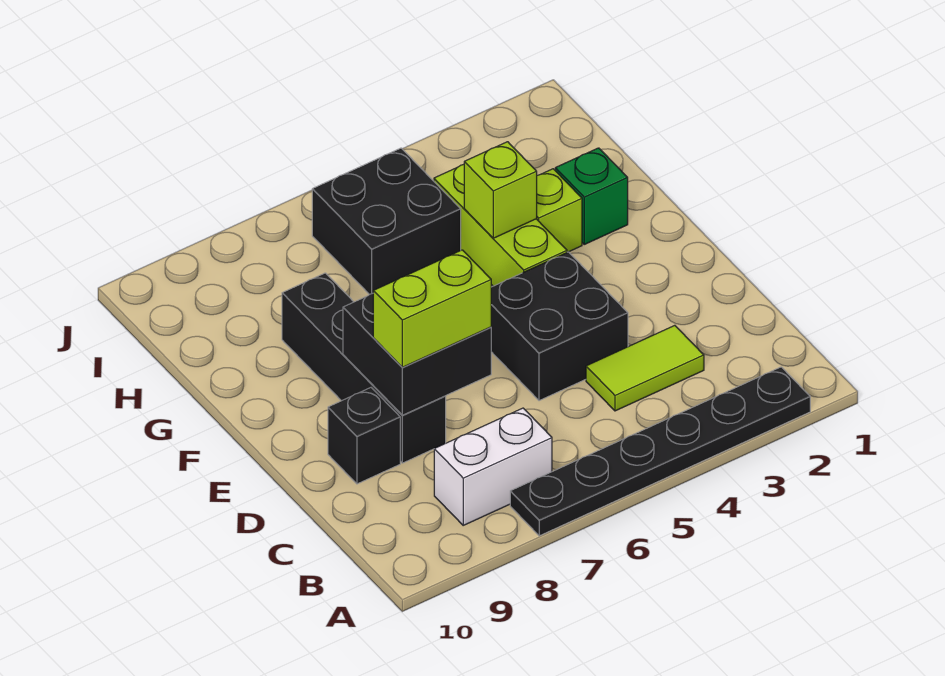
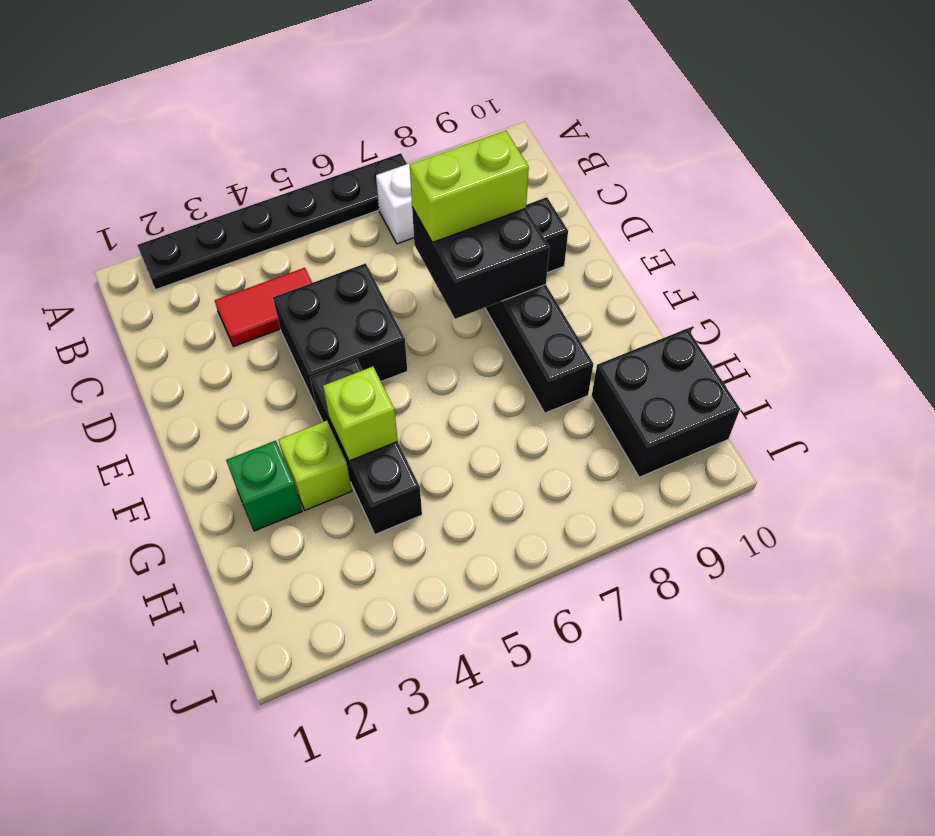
lime tile C3:C4 level 1 -> red tile C3:C4 level 1
lime brick F4:H4 level 1 -> black brick F4:H4 level 1
black brick H5:I6 level 1 -> black brick H9:I10 level 1

